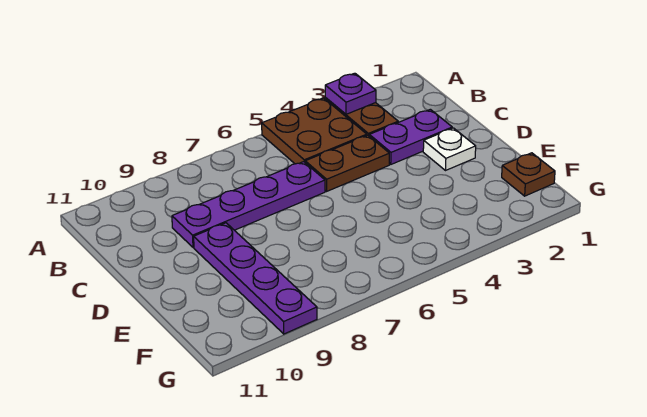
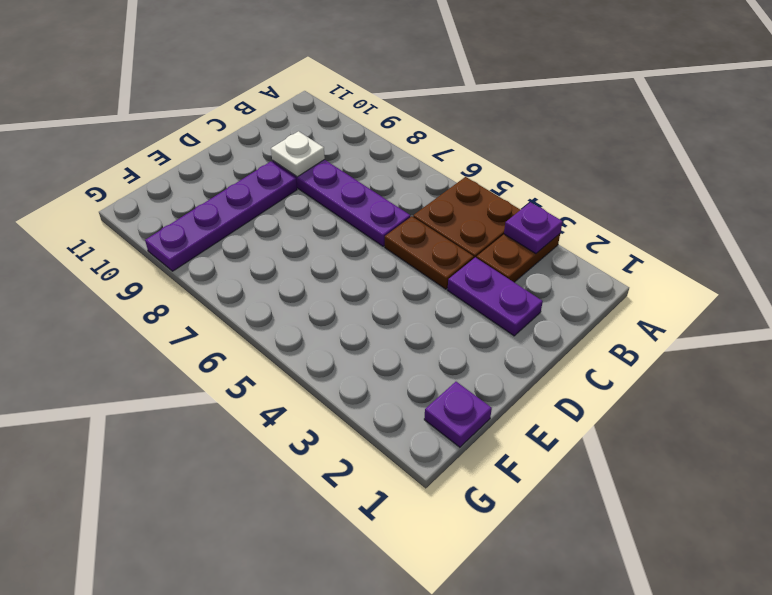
white plate D2 level 1 -> white plate C9 level 2
brown plate F1 level 1 -> purple plate F1 level 1

